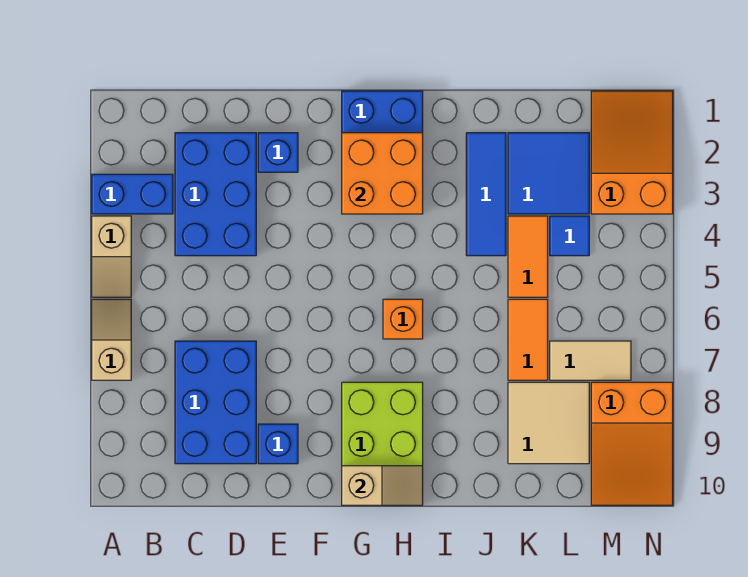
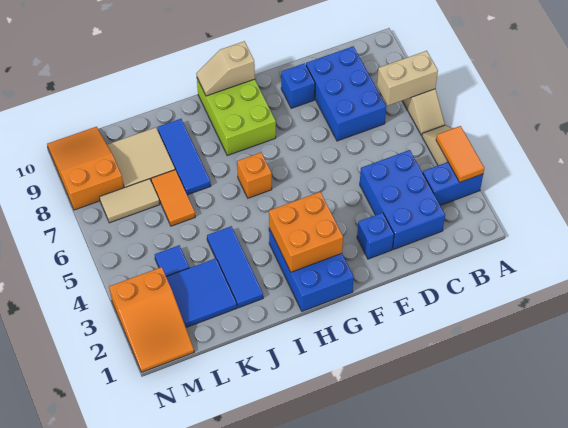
none -> tan brick A7:B7 level 2
none -> blue tile J7:J9 level 1
orange tile K4:K5 level 1 -> orange tile A3:A4 level 2

